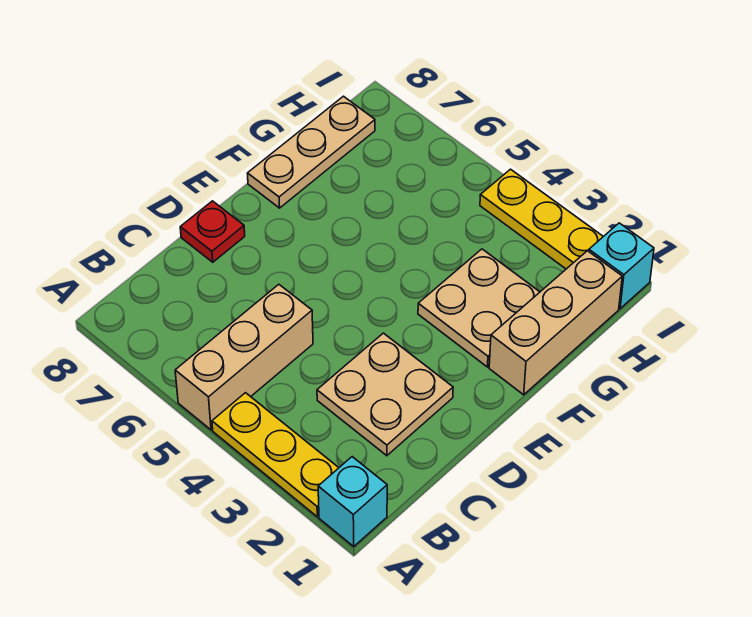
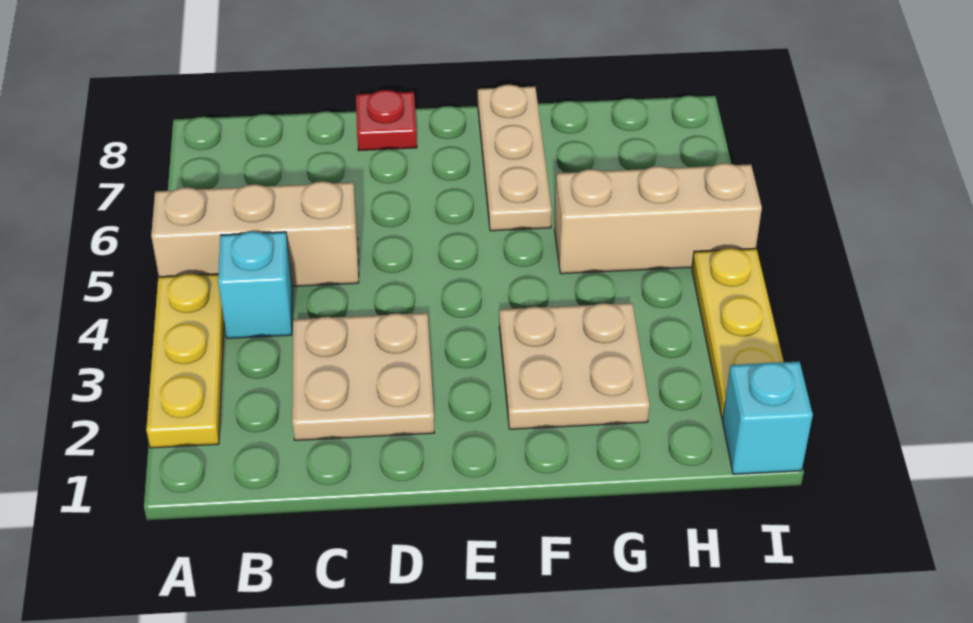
cyan brick A1 level 1 -> cyan brick B4 level 1
tan brick F1:H1 level 1 -> tan brick G5:I5 level 1
tan plate F8:H8 level 1 -> tan plate F6:F8 level 1

